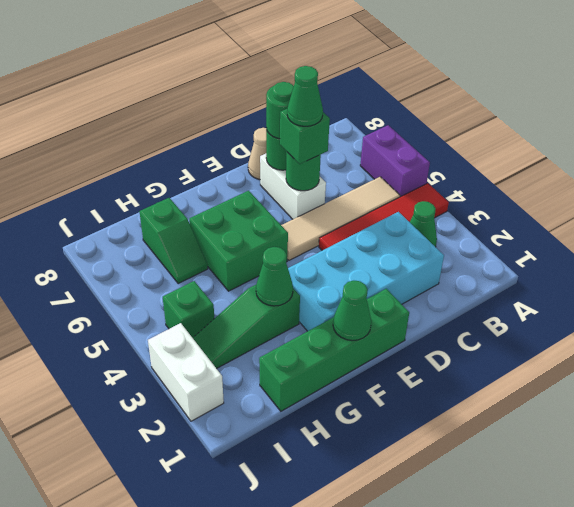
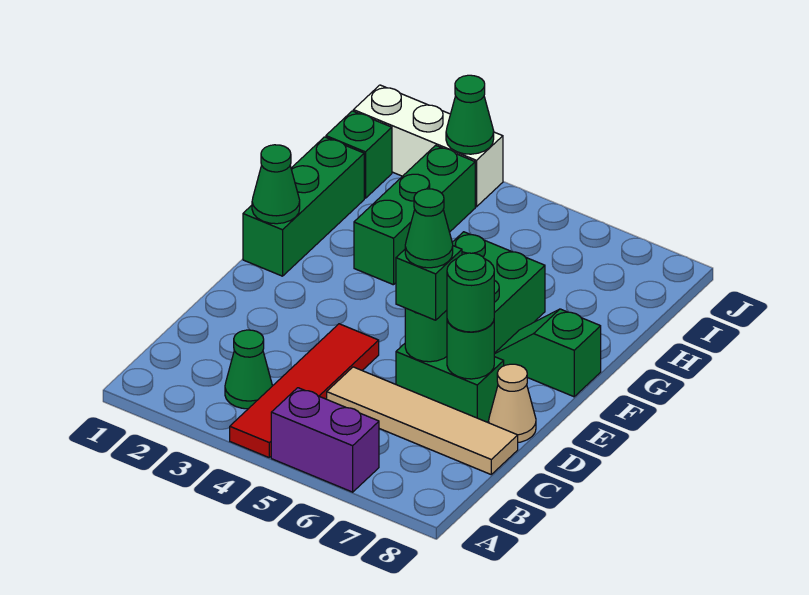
tan tile B5:E5 level 1 -> tan tile C5:C8 level 1
cyan brick C2:F3 level 1 -> none
white brick D6:D7 level 1 -> green brick D6:D7 level 1
green brick E1:H1 level 1 -> green brick F1:H1 level 1
green slope G3:I3 level 1 top G -> green brick G3:I3 level 1
green cone G3 level 2 -> green cone J3 level 2
green slope H6:H7 level 1 top 7 -> green slope F7:F8 level 1 top 8
green brick I4 level 1 -> green brick I1 level 1
white brick J2:J3 level 1 -> white brick J1:J3 level 1

